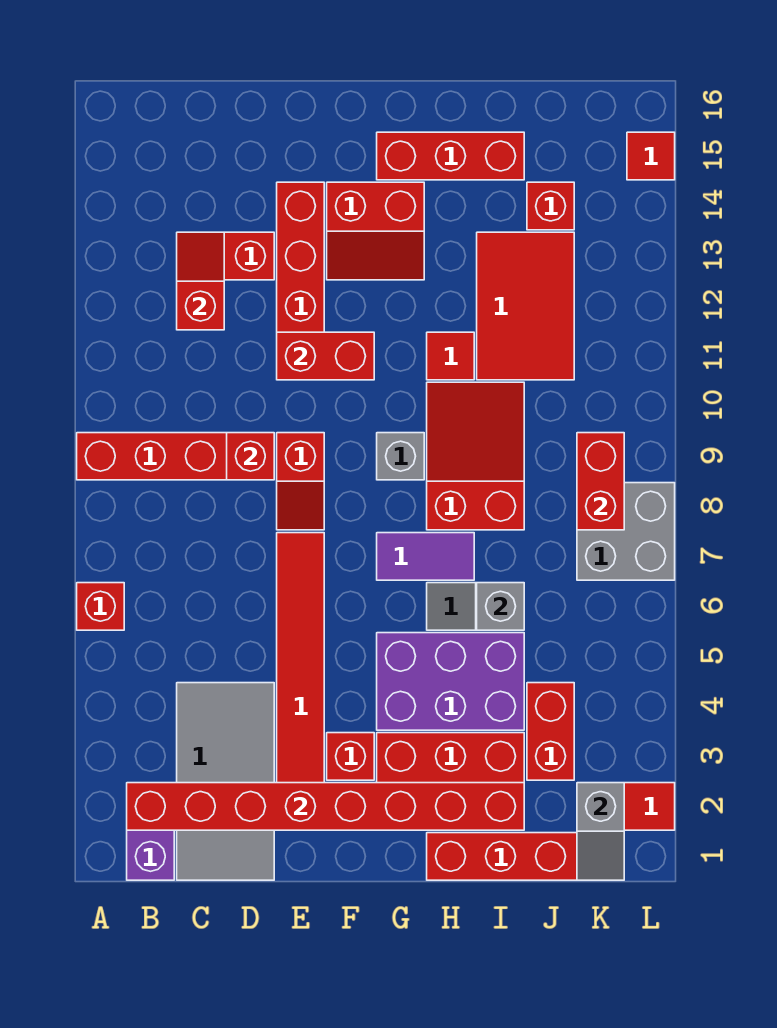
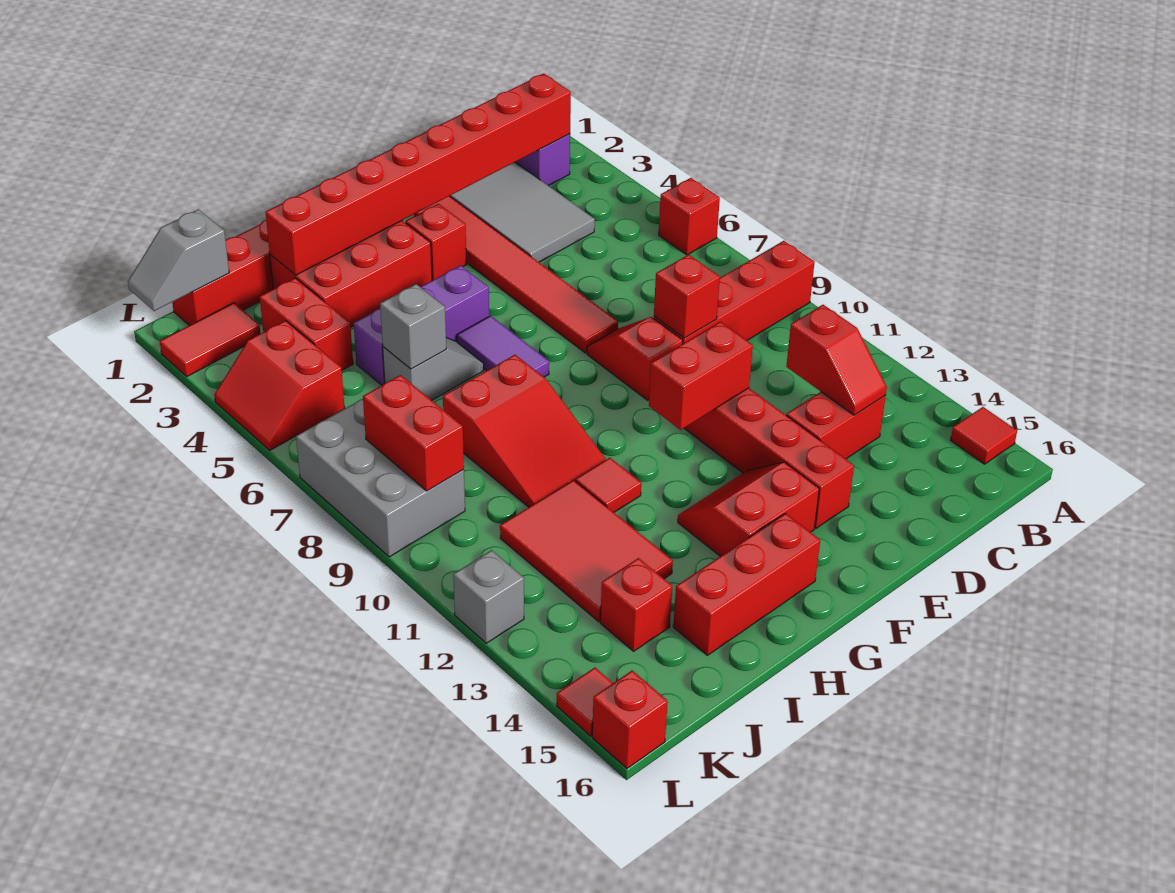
none -> red tile A15 level 1
purple brick G4:I5 level 1 -> purple brick G5:I5 level 1
purple tile G7:H7 level 1 -> purple tile G6:G7 level 1
grey brick G9 level 1 -> grey brick L12 level 1
grey slope K1:K2 level 2 top 2 -> grey slope K1:L1 level 2 top K
none -> red slope K4:L5 level 1 top K
grey brick K7:L8 level 1 -> grey brick K7:L9 level 1
none -> red brick L16 level 1

